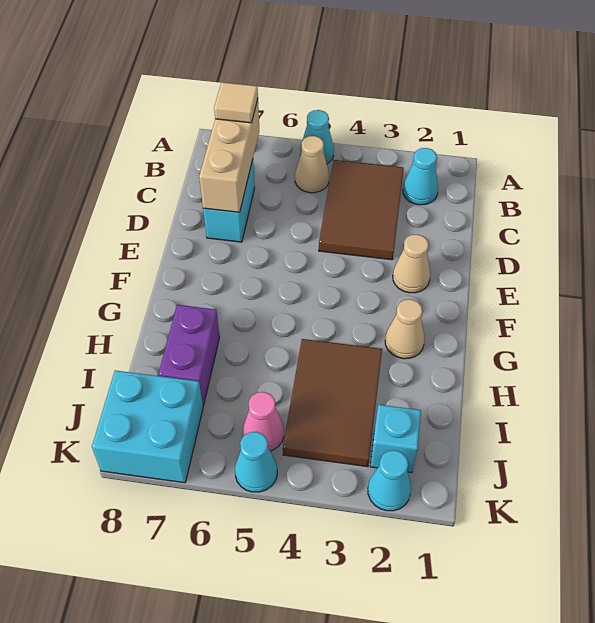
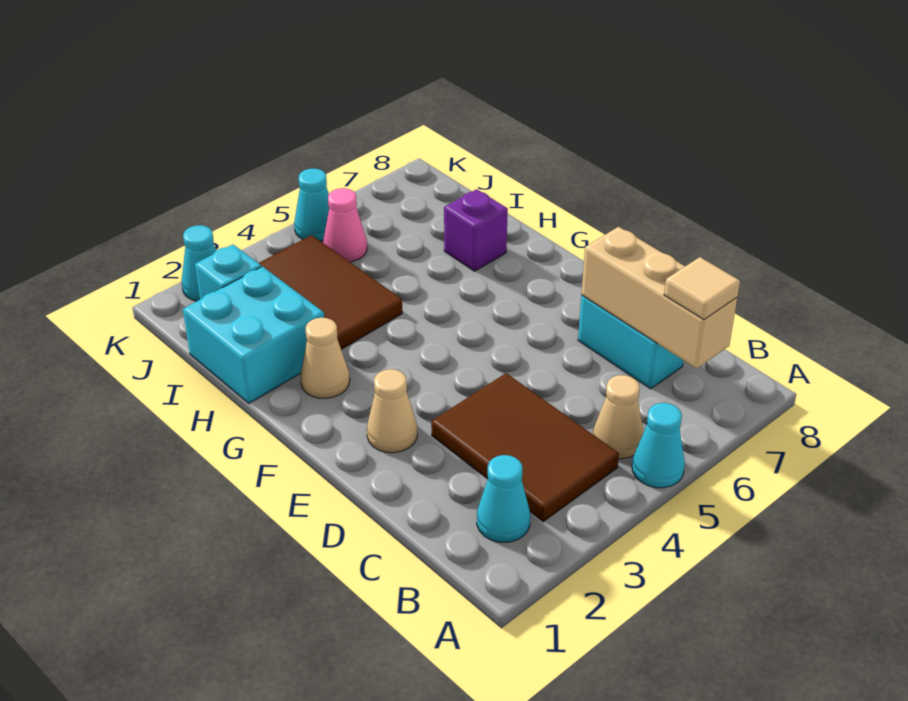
purple brick H7:I7 level 1 -> purple brick H7 level 1
cyan brick J7:K8 level 1 -> cyan brick H1:I2 level 1

